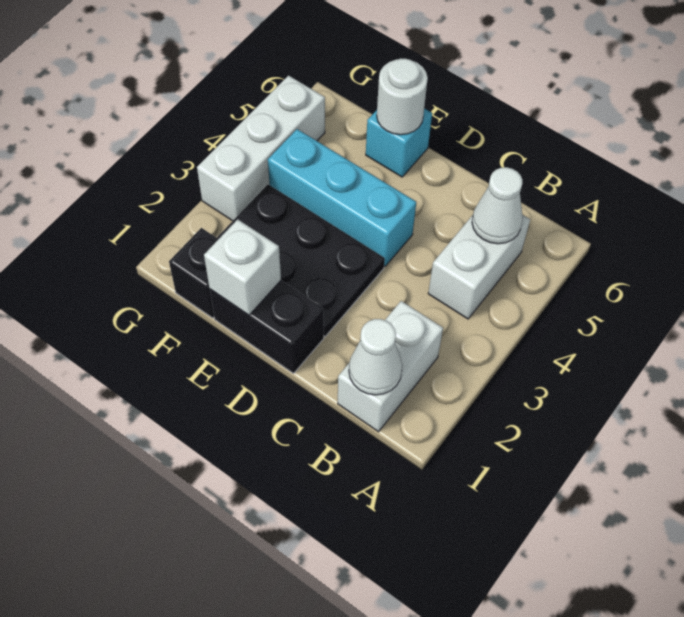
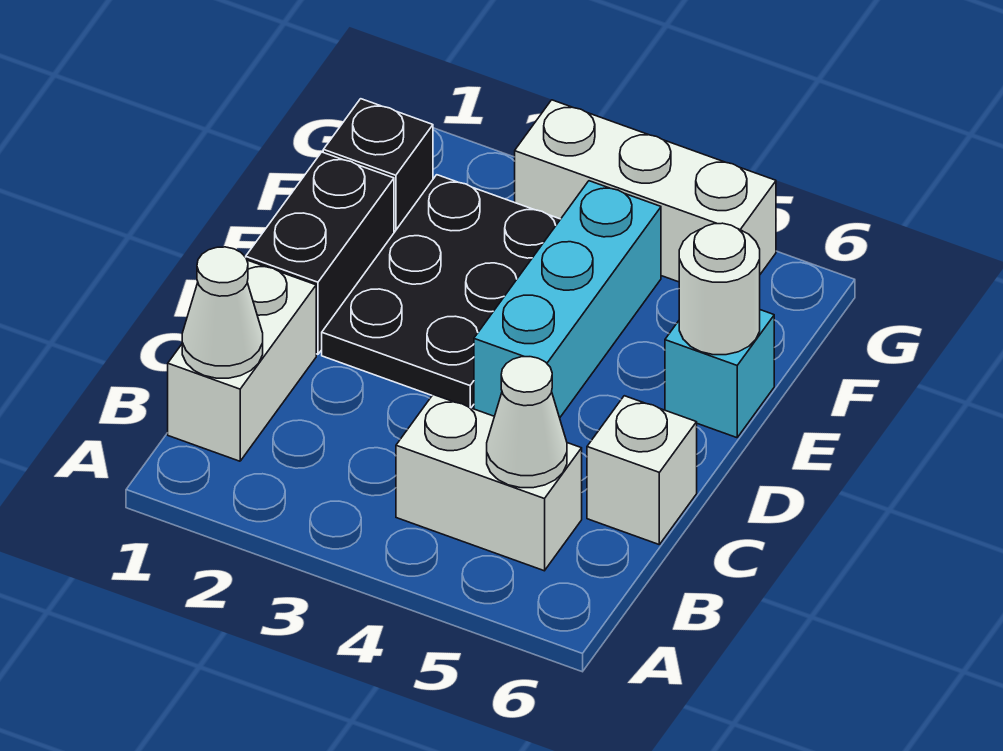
white brick B1:B2 level 1 -> white brick B1:C1 level 1
white brick E1 level 2 -> white brick C6 level 1

